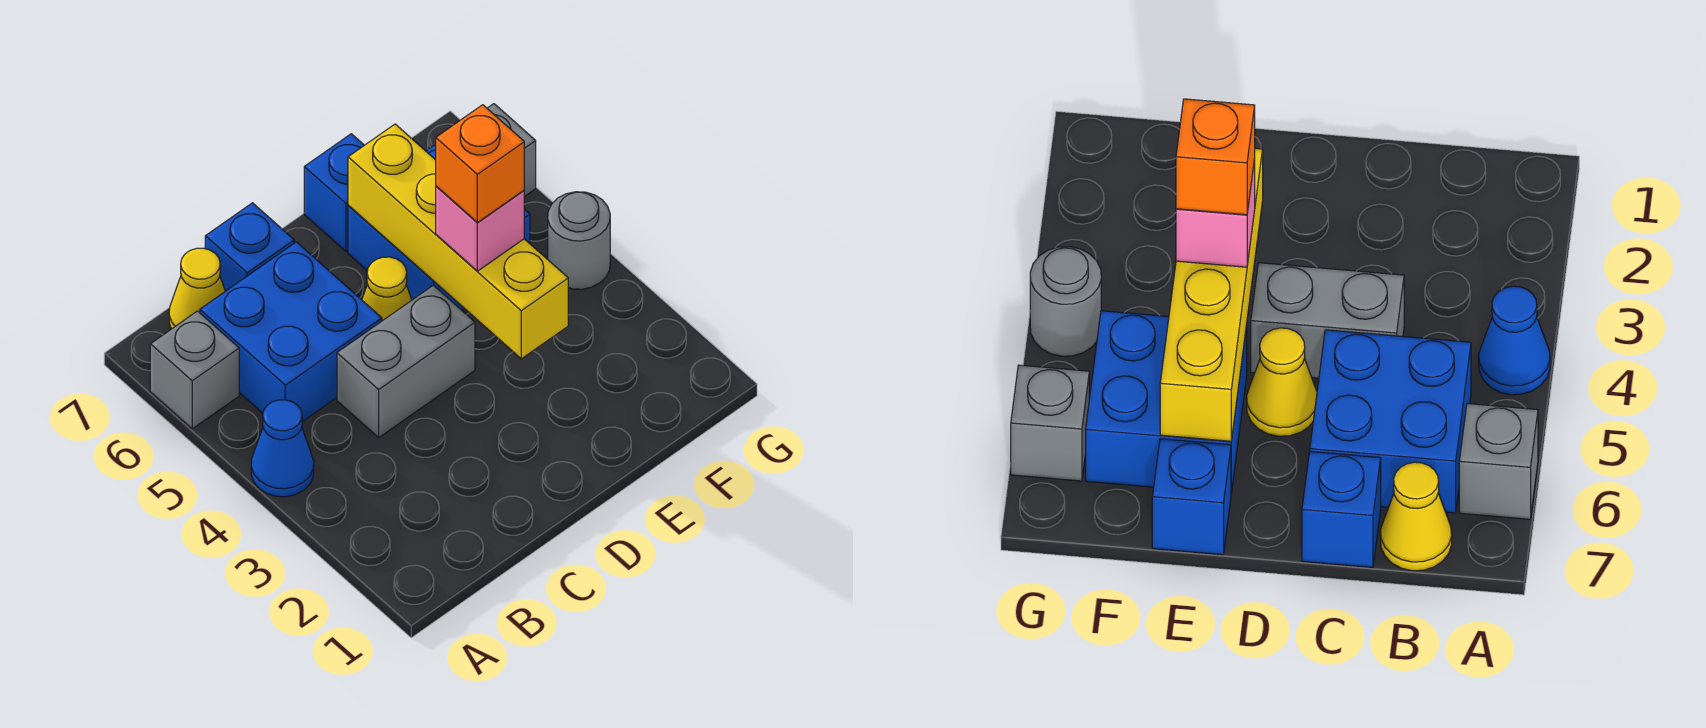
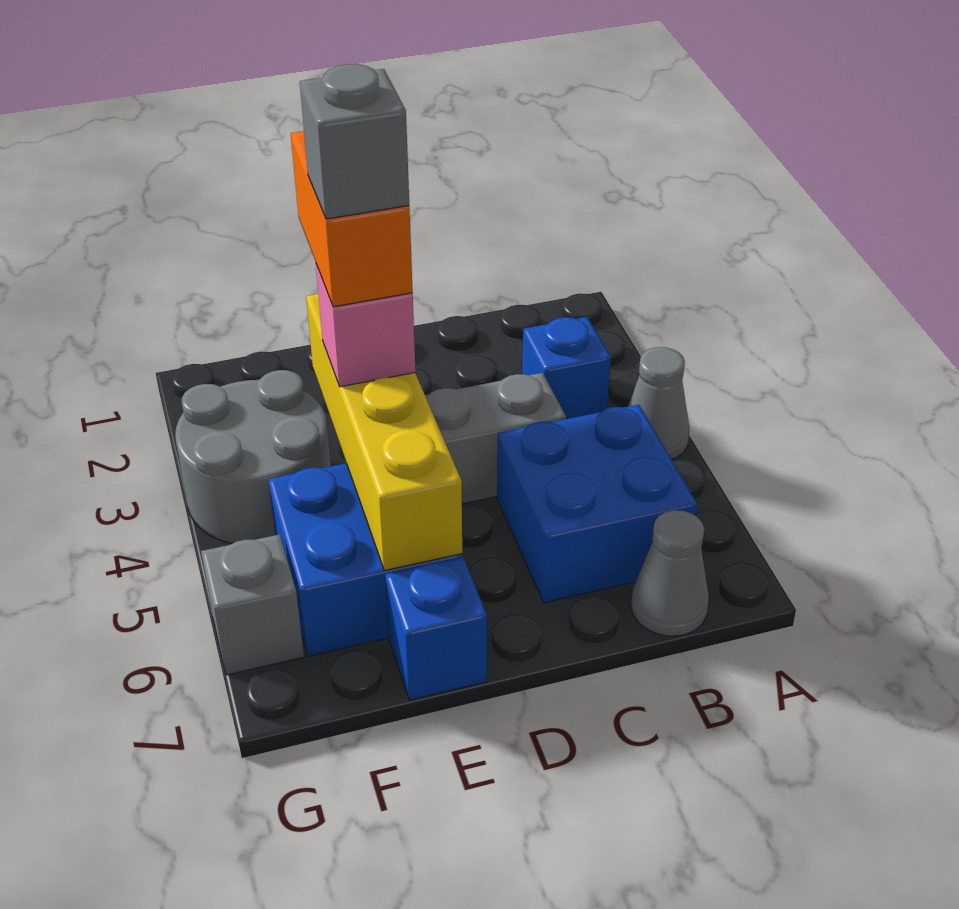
blue cone A4 level 1 -> grey cone A4 level 1
grey brick A6 level 1 -> grey brick E4 level 5
yellow cone B7 level 1 -> grey cone B7 level 1
blue brick C7 level 1 -> blue brick B3 level 1
yellow cone D5 level 1 -> none
orange brick E4 level 4 -> orange brick E3:E4 level 4
grey round brick G4 level 1 -> grey round brick F3:G4 level 1

